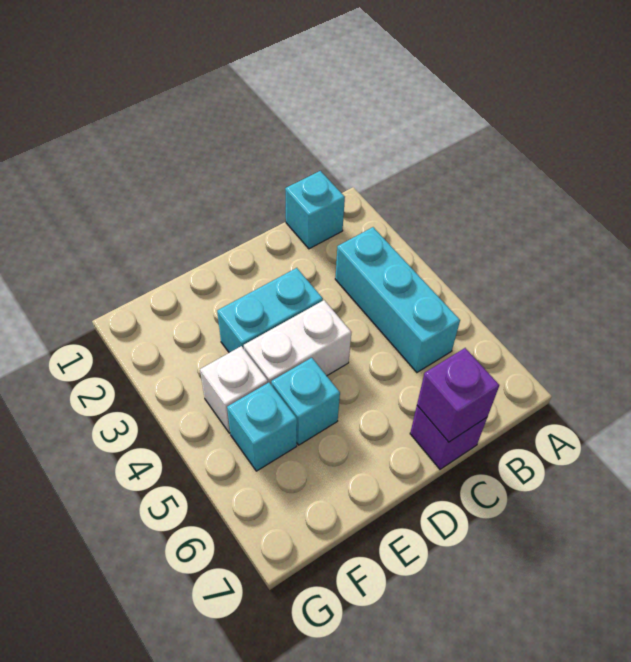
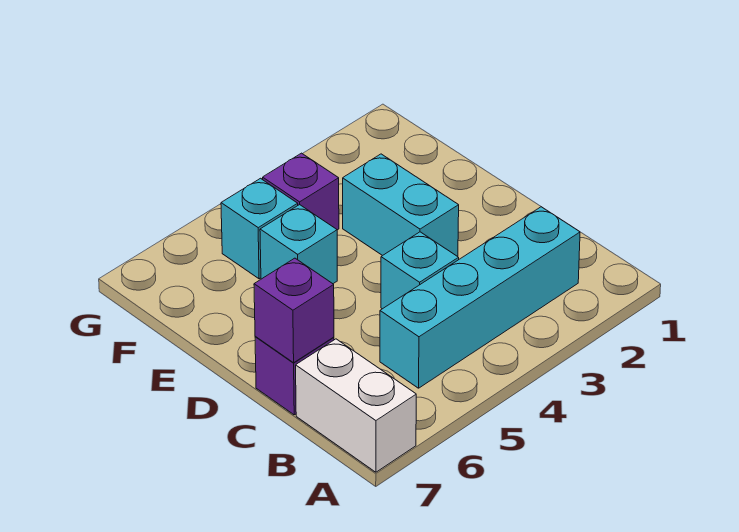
cyan brick B1 level 1 -> cyan brick C4 level 1
cyan brick B3:B5 level 1 -> cyan brick B2:B5 level 1
white brick D4:E4 level 1 -> white brick A7:B7 level 1
white brick F4 level 1 -> purple brick F4 level 1

